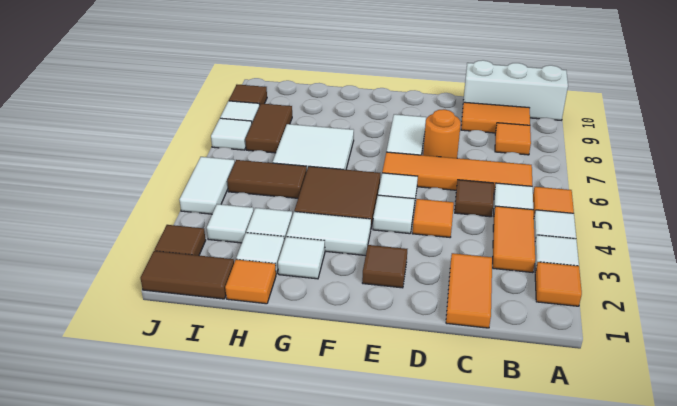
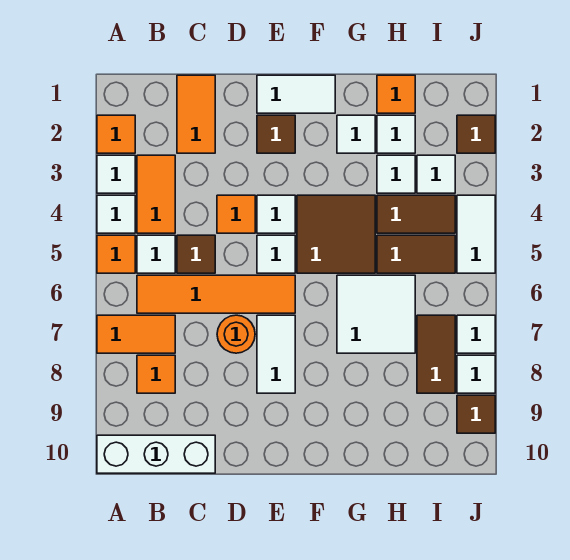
orange tile B9:C9 level 1 -> orange tile A7:B7 level 1
white tile F3:G3 level 1 -> white tile E1:F1 level 1
brown tile I1:J1 level 1 -> brown tile H4:I4 level 1

